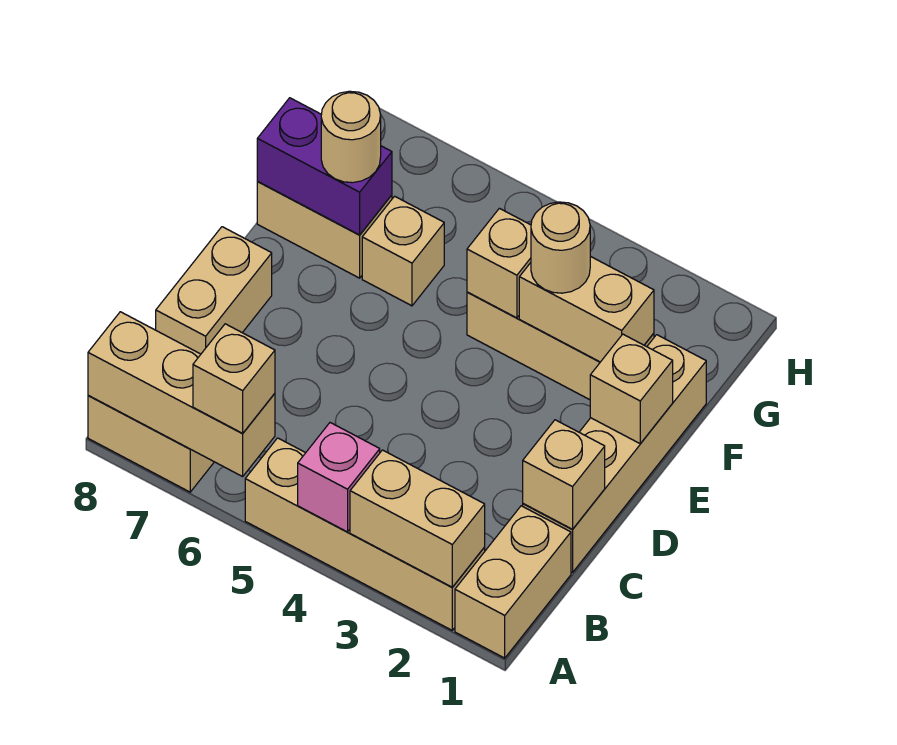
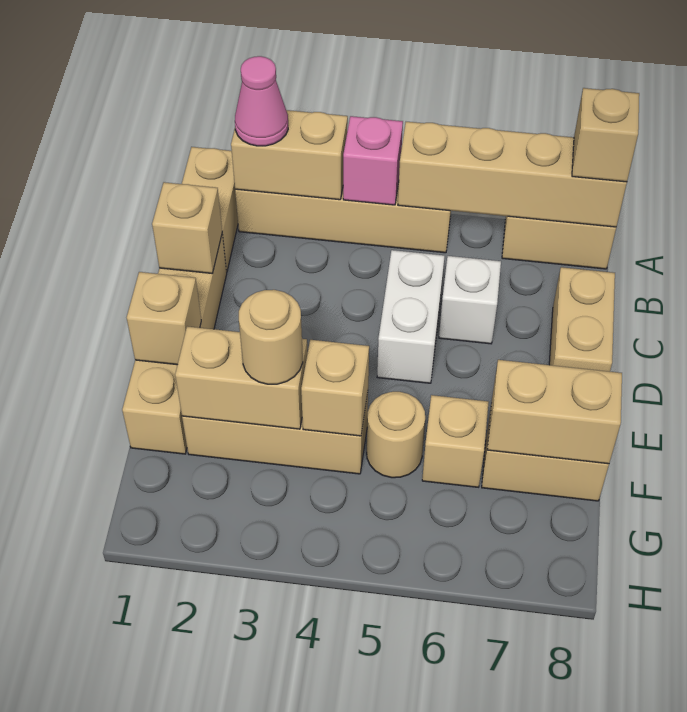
none -> pink cone A2 level 3
tan brick A6:A8 level 2 -> tan brick A5:A8 level 2
tan brick A6 level 3 -> tan brick A8 level 3
none -> white brick C5:D5 level 1
none -> white brick C6 level 1
purple brick F7:F8 level 2 -> tan brick F7:F8 level 2
tan round brick F7 level 3 -> tan round brick F5 level 1

